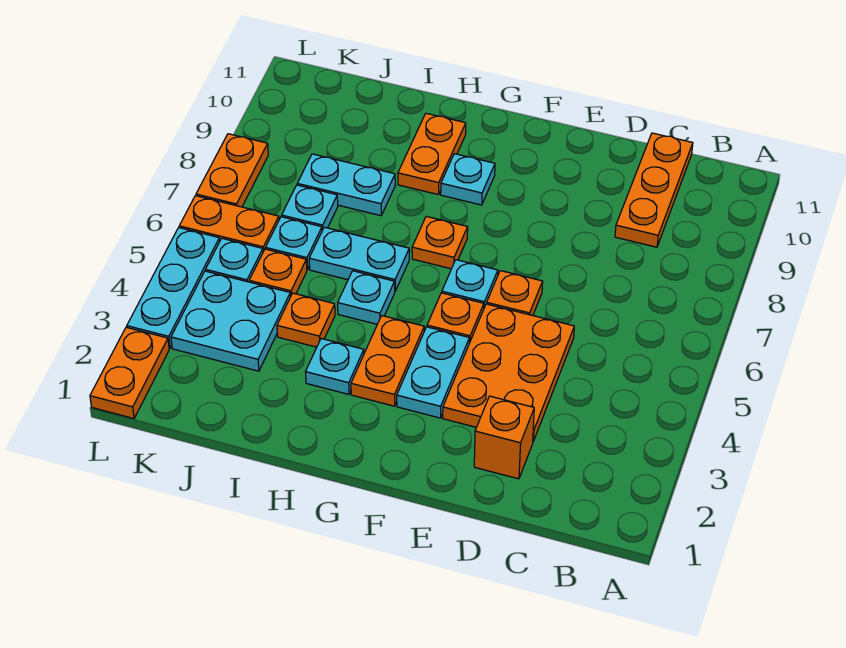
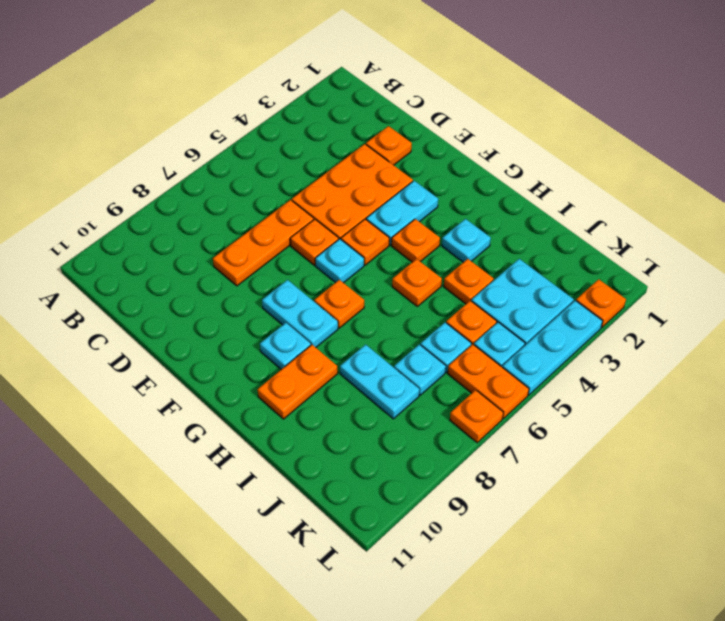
orange plate C9:C11 level 1 -> orange plate D6:D8 level 1
orange brick D2 level 1 -> orange plate D2 level 1
orange plate G3:G4 level 1 -> orange plate G4 level 1
cyan plate H5 level 1 -> orange plate H5 level 1
cyan plate H6:I6 level 1 -> cyan plate F8:G8 level 1
orange plate L1:L2 level 1 -> orange plate L2 level 1
orange plate L7:L8 level 1 -> orange plate L7 level 1

